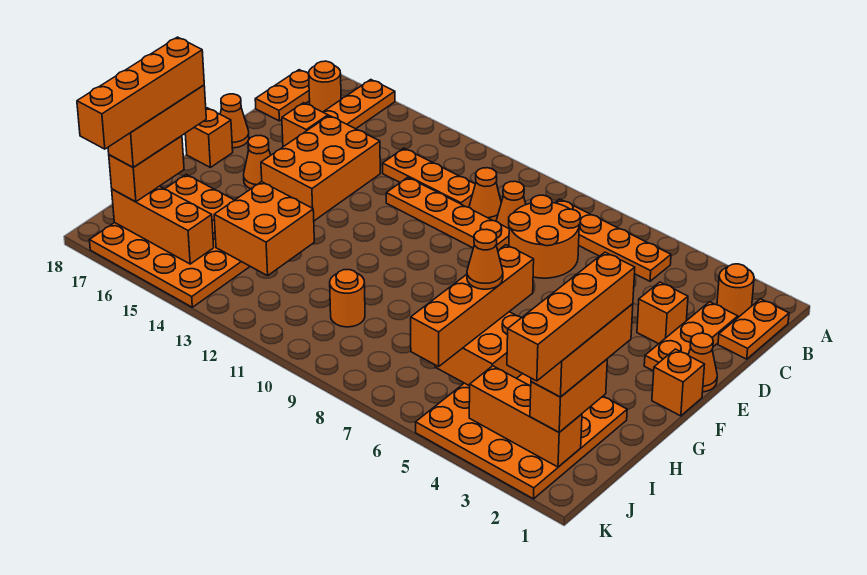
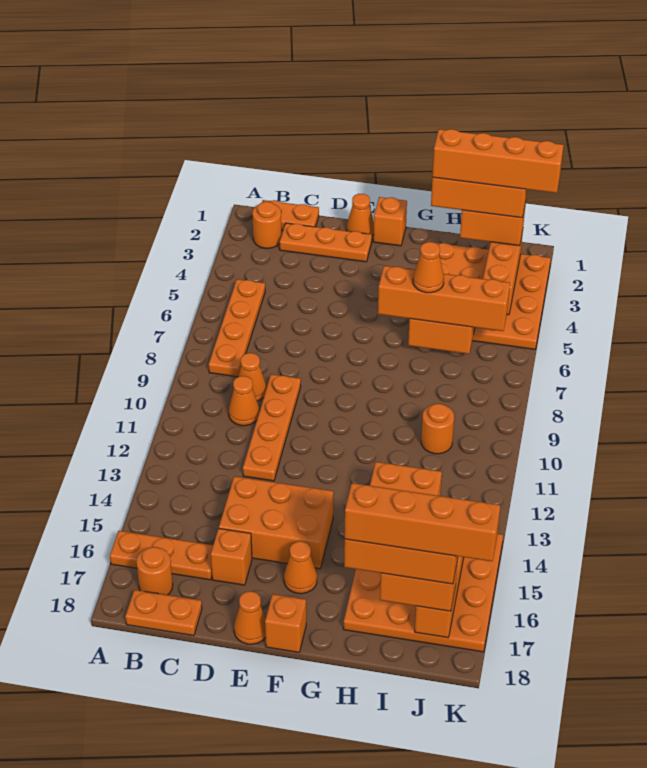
orange round brick C7:D8 level 1 -> none
orange plate C11:C13 level 1 -> none
orange brick D3 level 1 -> none

